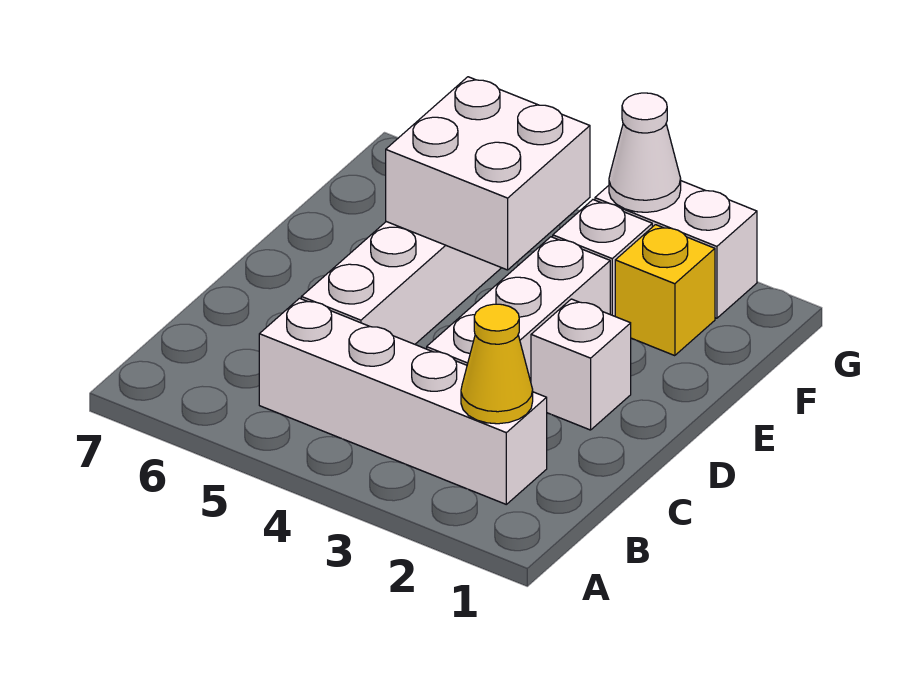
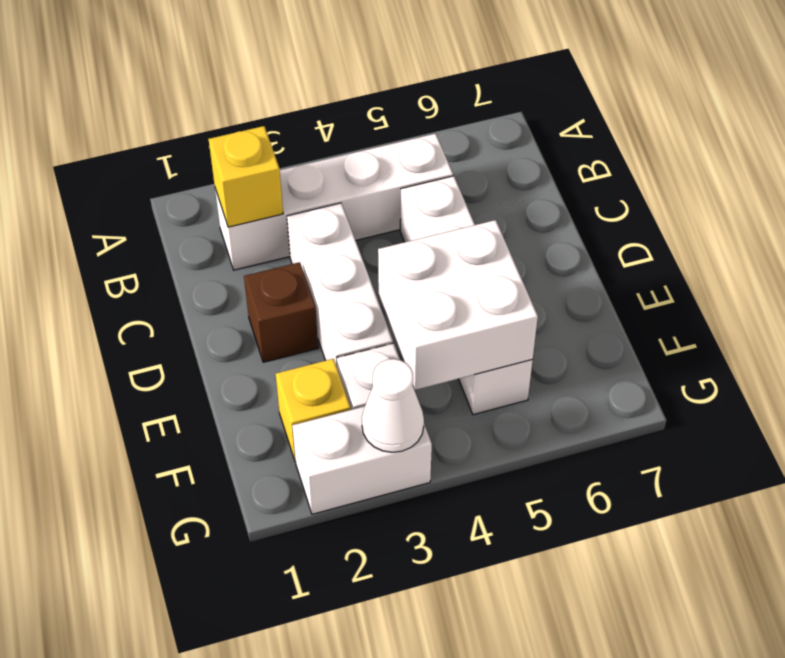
yellow cone B2 level 2 -> yellow brick B2 level 2
white brick D2 level 1 -> brown brick D2 level 1

